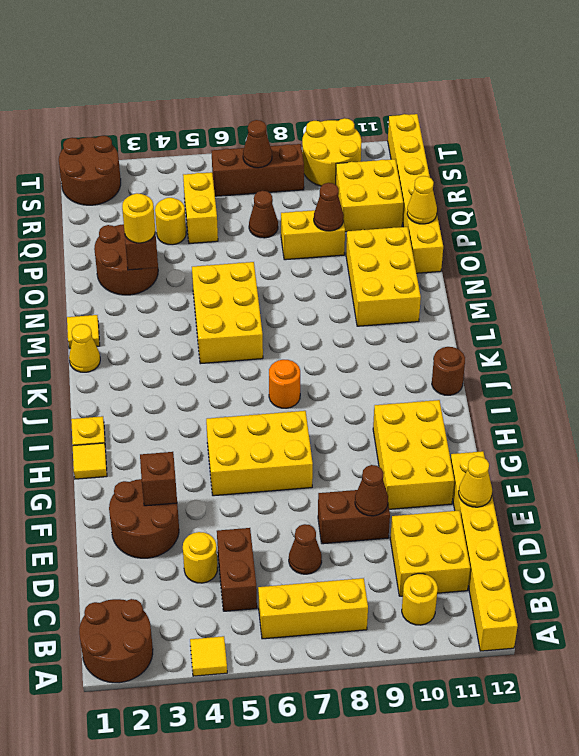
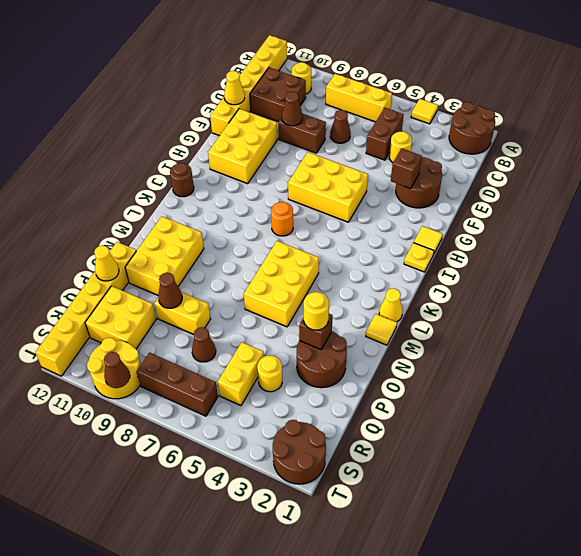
yellow brick C10:D11 level 1 -> brown brick C10:D11 level 1
brown cone S7 level 2 -> brown cone T9 level 2

